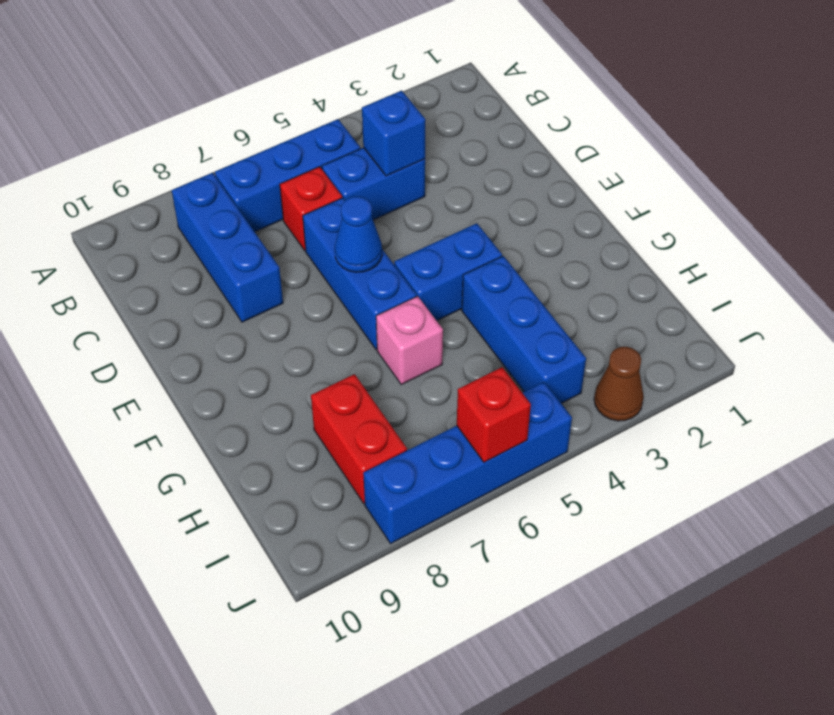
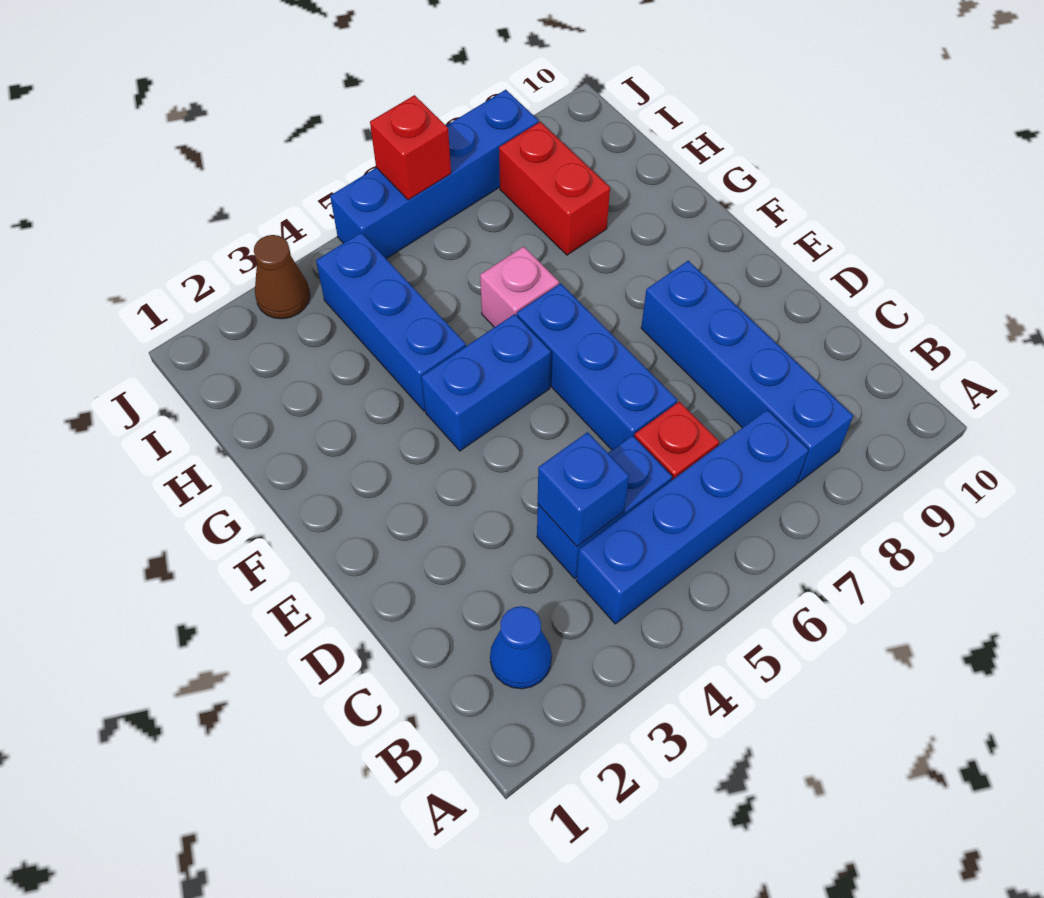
blue brick B5:B7 level 1 -> blue brick B4:B7 level 1
blue brick B8:D8 level 1 -> blue brick B8:E8 level 1
blue cone E6 level 2 -> blue cone B2 level 1

